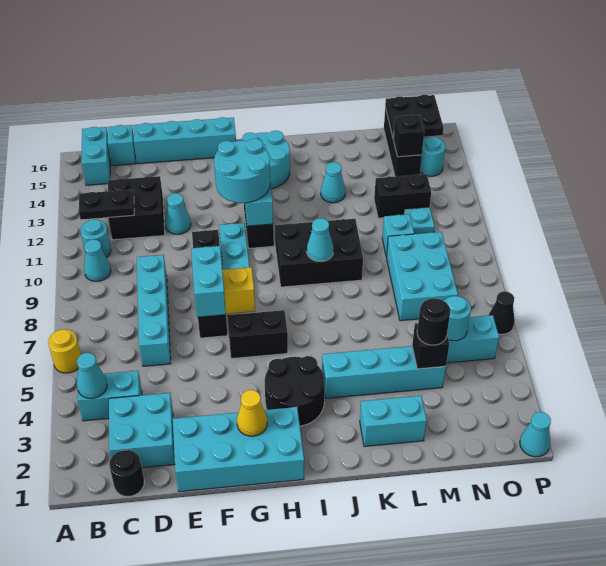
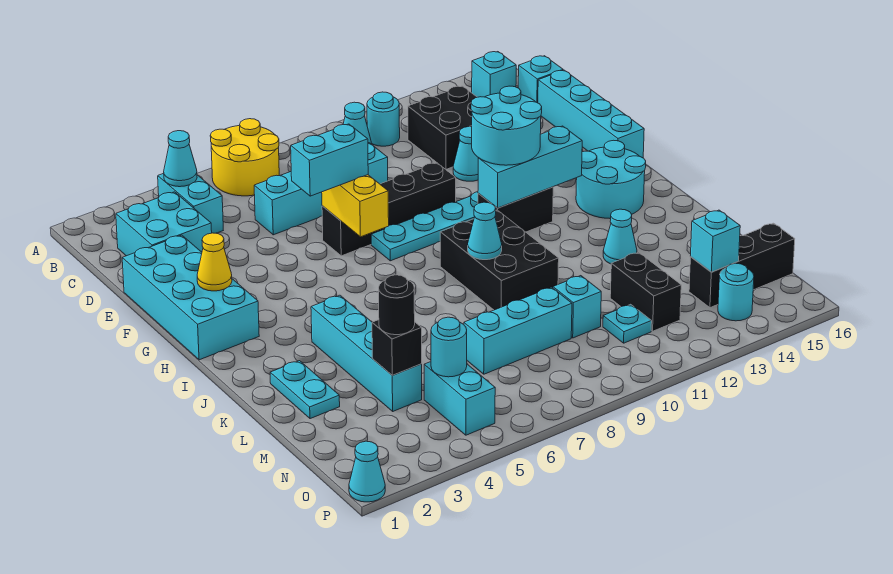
yellow round brick A6 level 1 -> yellow round brick A6:B7 level 1
black plate B12:C12 level 2 -> none
cyan brick B15:B16 level 1 -> cyan brick B15 level 1
black round brick C1 level 1 -> none
black brick G6:H6 level 1 -> none
black round brick H3:I4 level 1 -> none
cyan brick K2:L2 level 1 -> cyan plate K2:L2 level 1
cyan brick M7:N9 level 1 -> cyan brick M7:M9 level 1
black brick N14 level 2 -> cyan brick N14 level 2
black plate N15:O16 level 2 -> none
black cone P6 level 1 -> none

